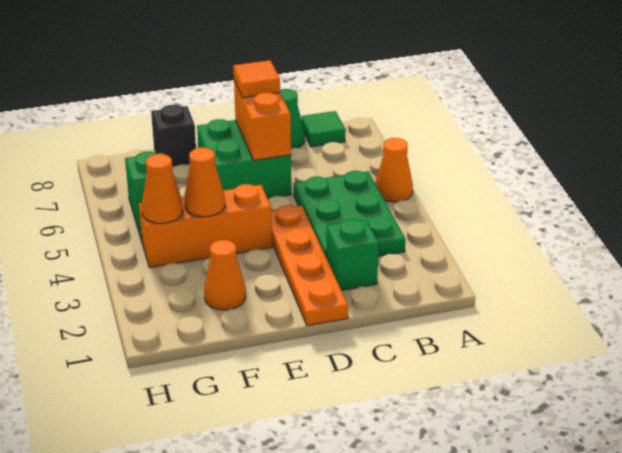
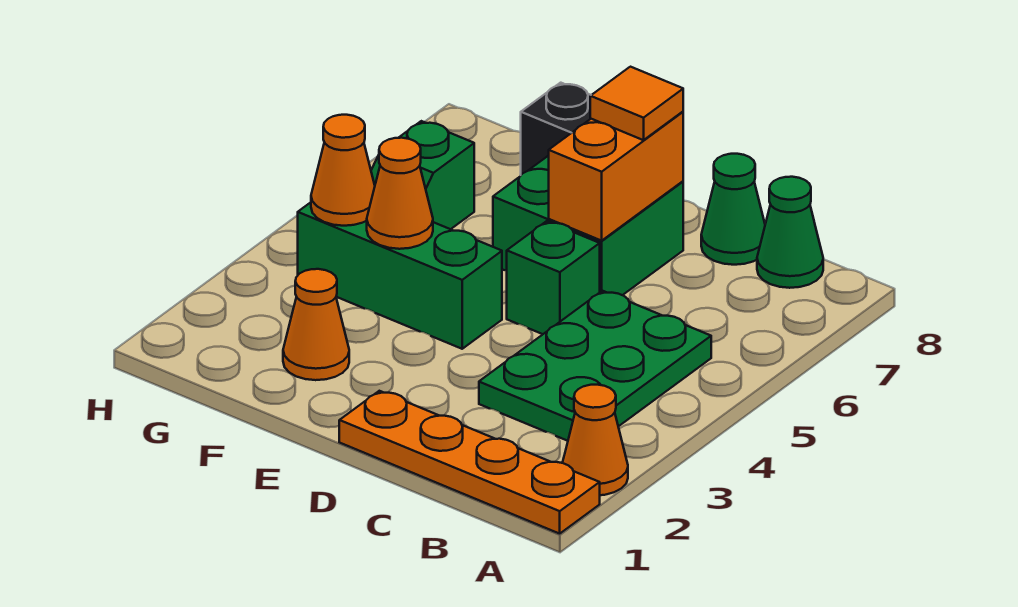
orange cone A5 level 1 -> orange cone A2 level 1
green tile B8 level 1 -> green cone B8 level 1
green brick C2 level 1 -> green brick D5 level 1
orange plate D1:D4 level 1 -> orange plate A1:D1 level 1
orange brick E4:G4 level 1 -> green brick E4:G4 level 1

